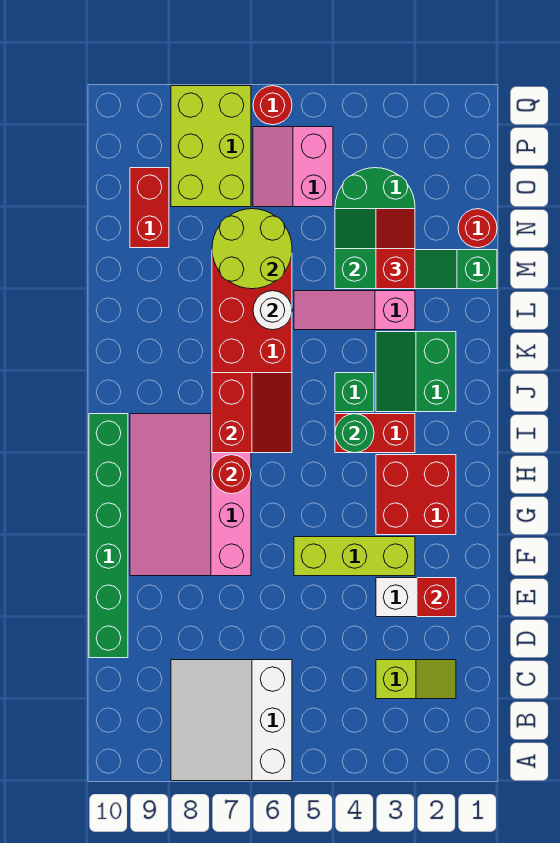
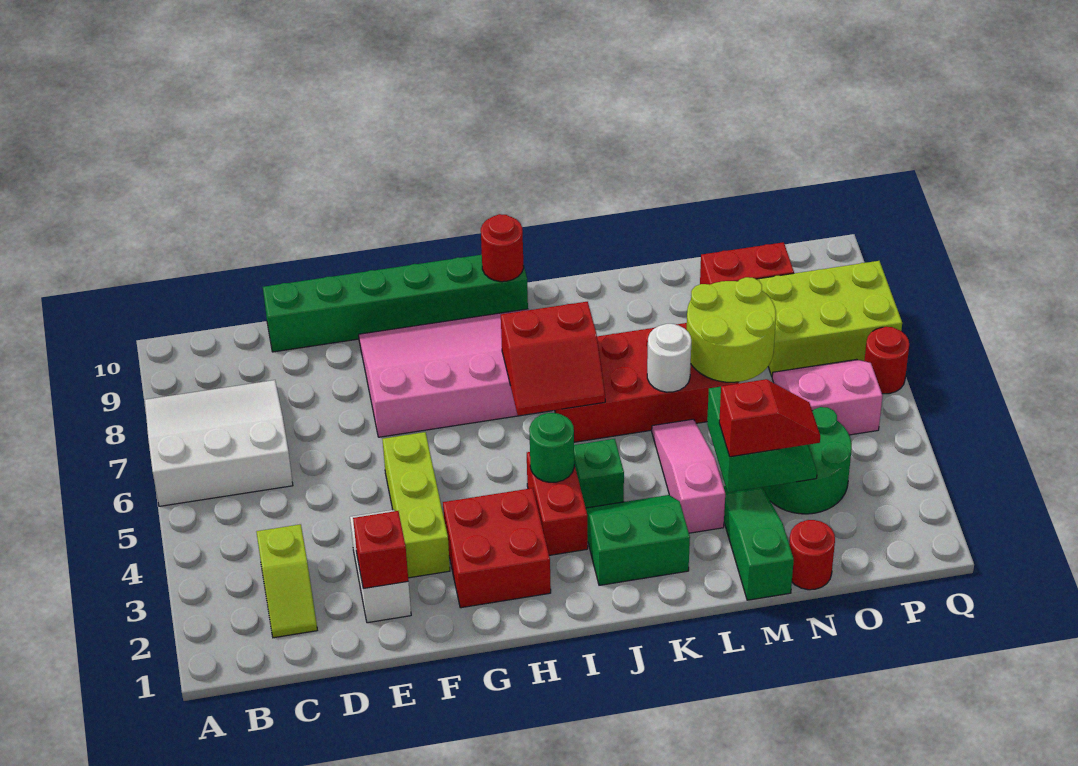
red round brick H7 level 2 -> red round brick I10 level 2

